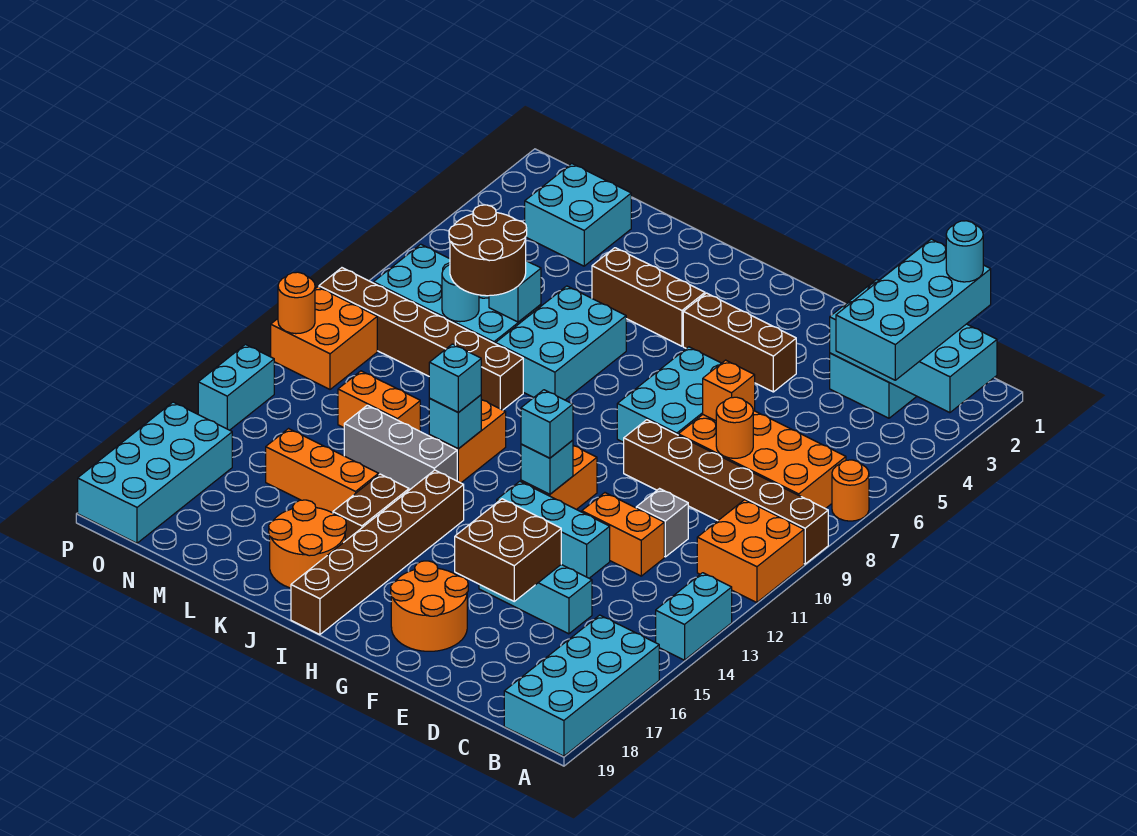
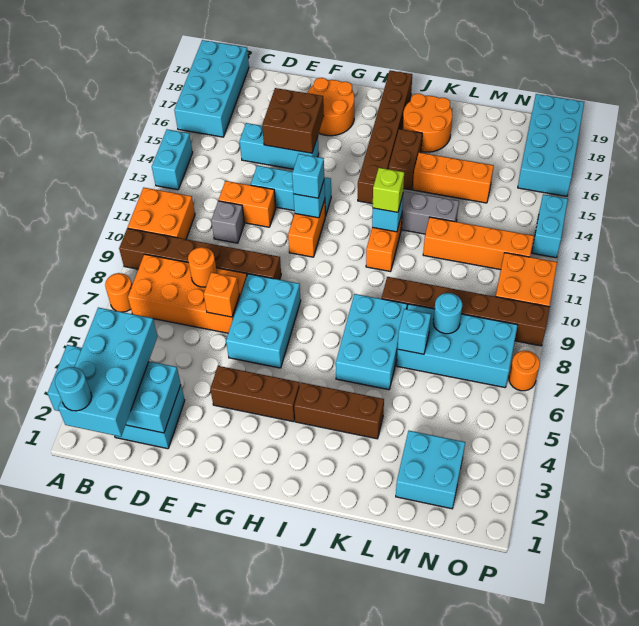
cyan brick J12 level 3 -> lime brick J12 level 3
brown round brick L7:M8 level 3 -> none
orange brick L12:M12 level 1 -> orange brick L12:O12 level 1
orange round brick P11 level 2 -> orange round brick P7 level 1

